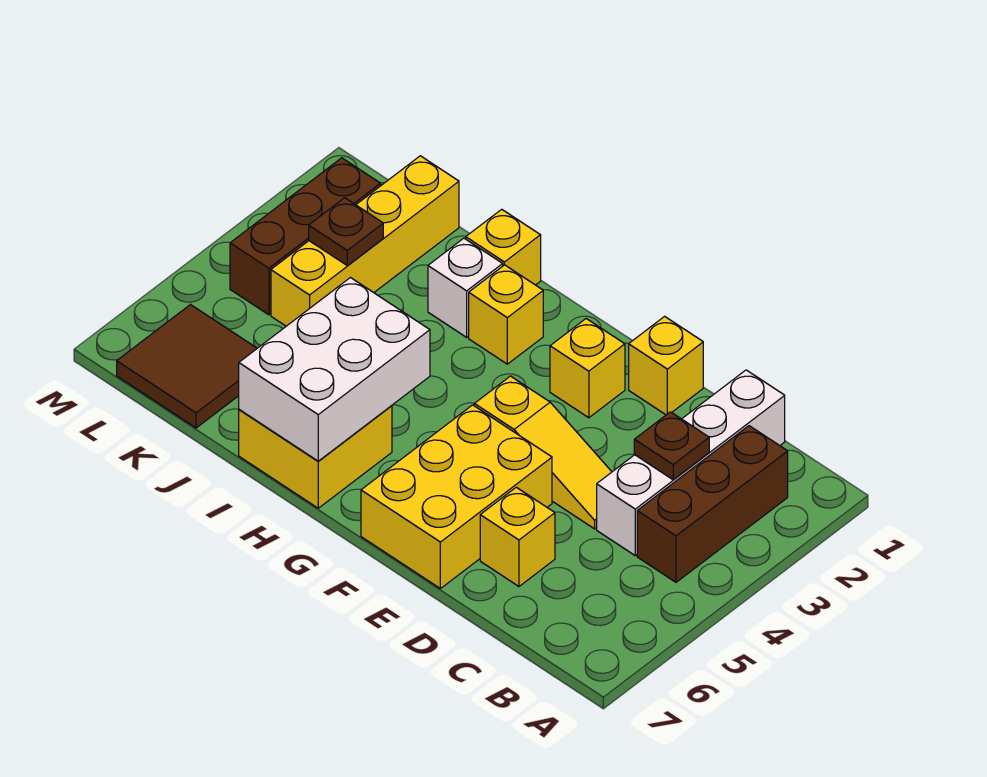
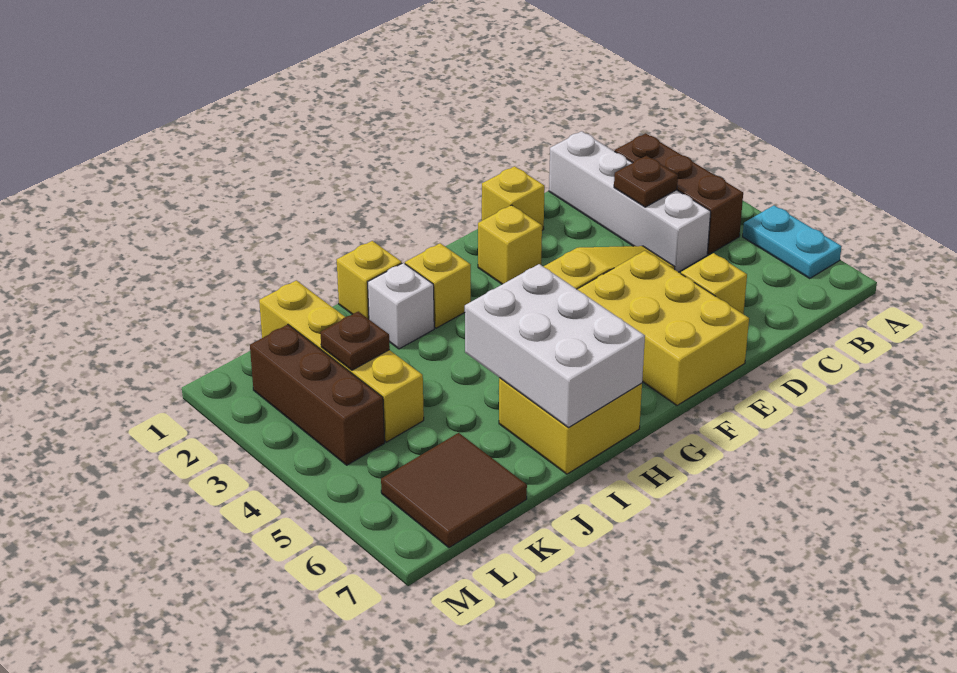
none -> cyan plate A5:A6 level 1

